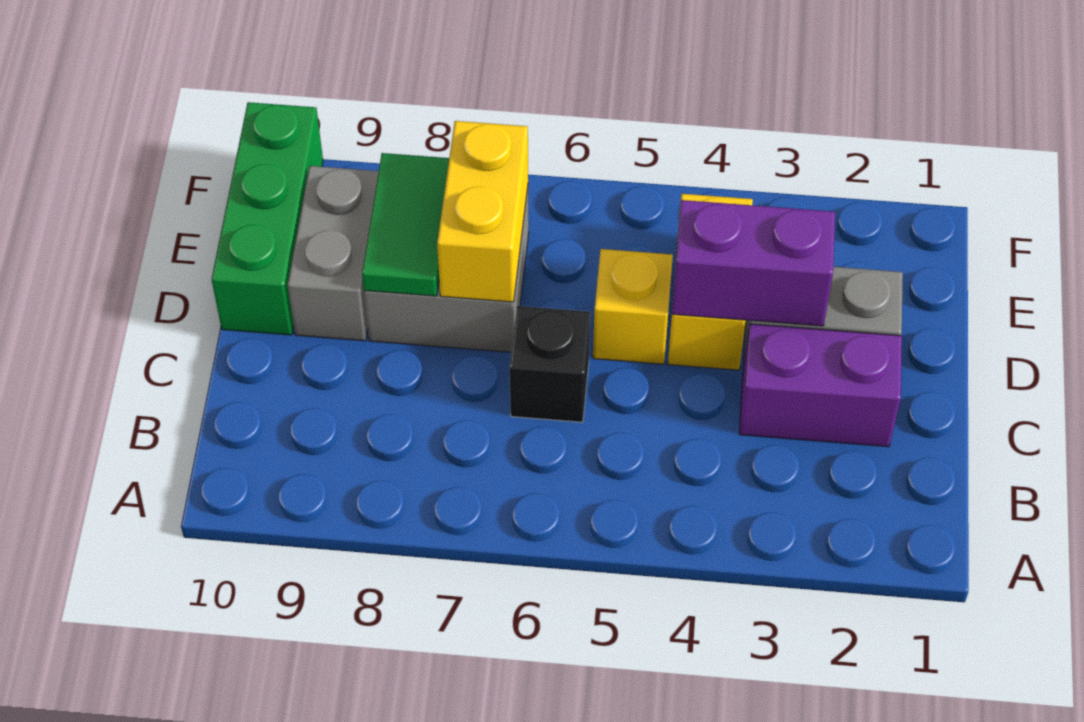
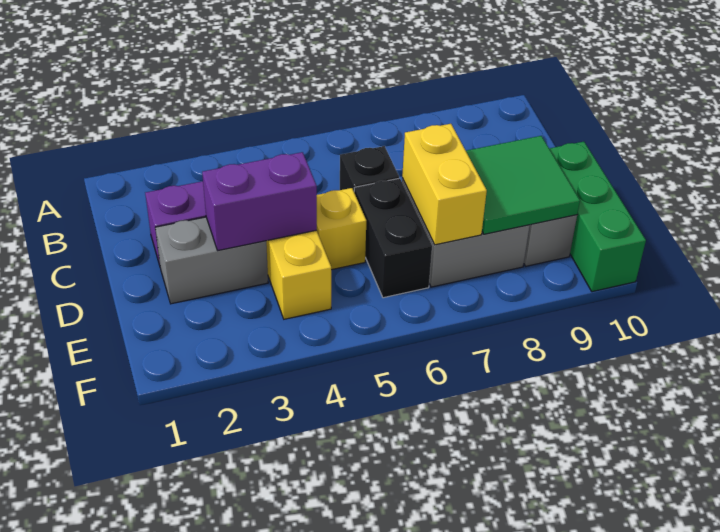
none -> black brick D6:E6 level 1
green tile D8:E8 level 2 -> green tile D8:E9 level 2

